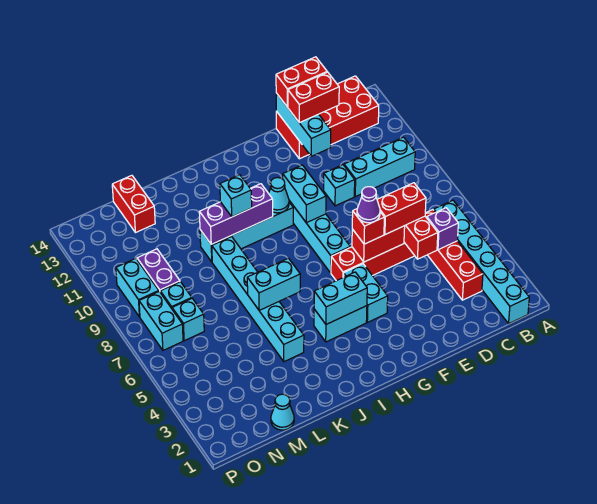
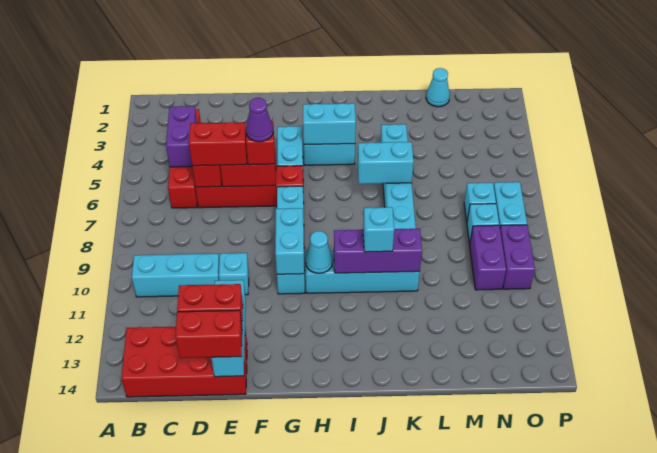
cyan brick B1:B6 level 1 -> none
purple brick C5 level 2 -> purple brick C4:C5 level 2
red brick M13:M14 level 1 -> none
cyan brick O9:O10 level 1 -> purple brick O9:O10 level 1

